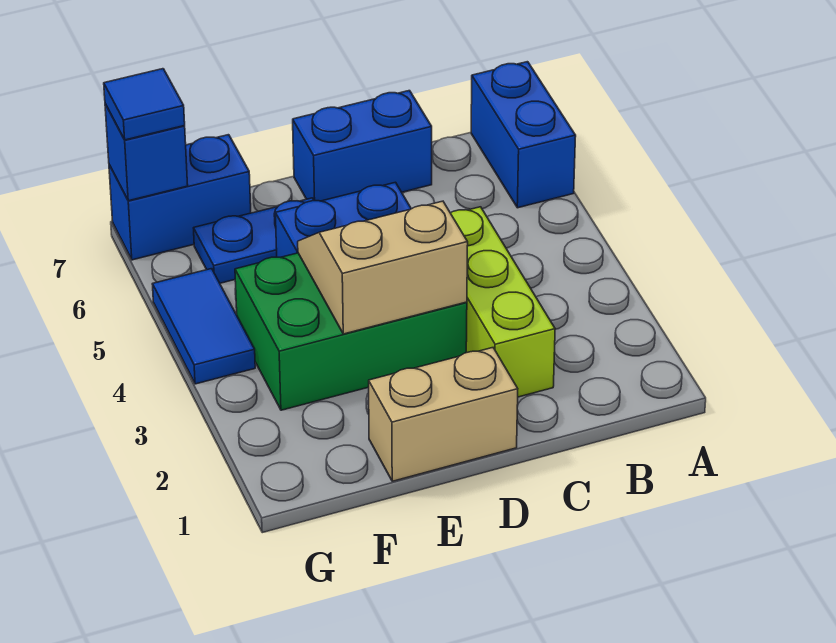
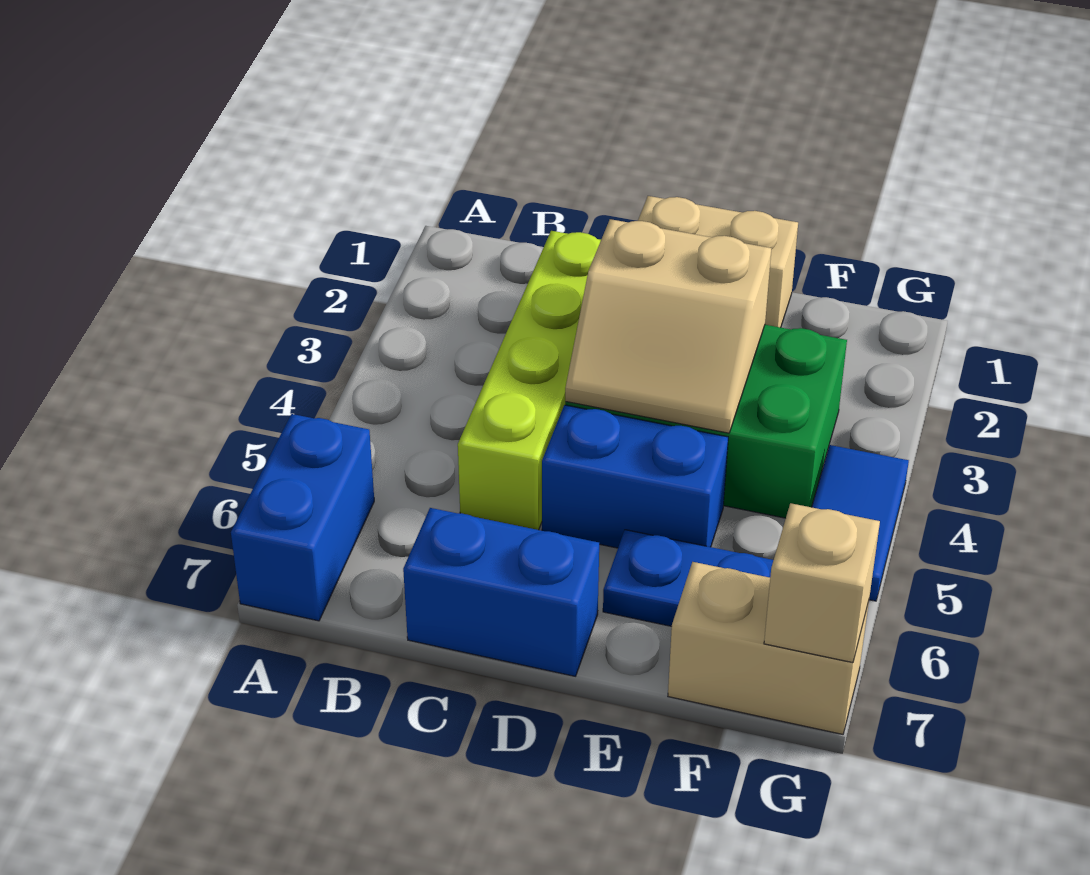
lime brick C2:C4 level 1 -> lime brick C2:C5 level 1
blue brick F7:G7 level 1 -> tan brick F7:G7 level 1
blue brick G7 level 2 -> tan brick G7 level 2
blue tile G7 level 3 -> none

